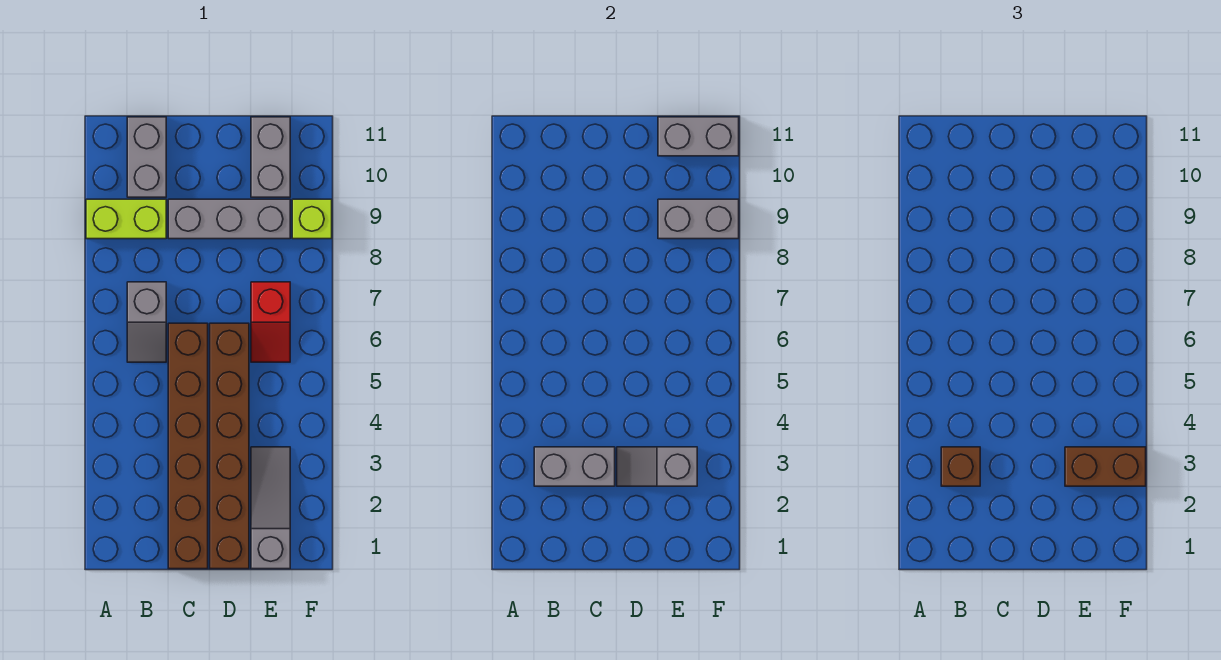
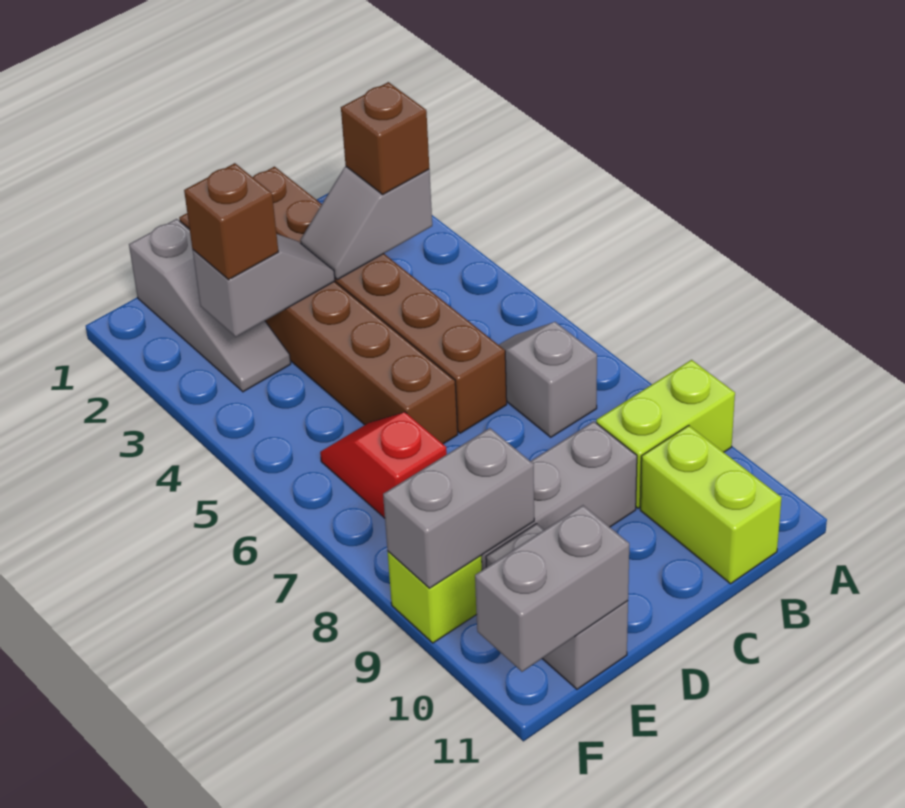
grey brick B3:C3 level 2 -> grey slope B3:C3 level 2 top B
grey brick B10:B11 level 1 -> lime brick B10:B11 level 1
brown brick E3:F3 level 3 -> brown brick E3 level 3

